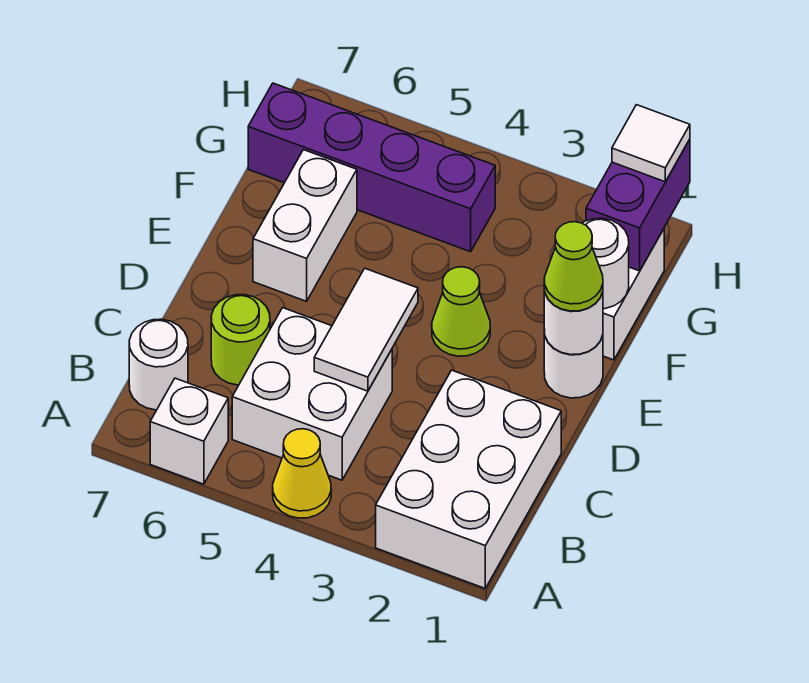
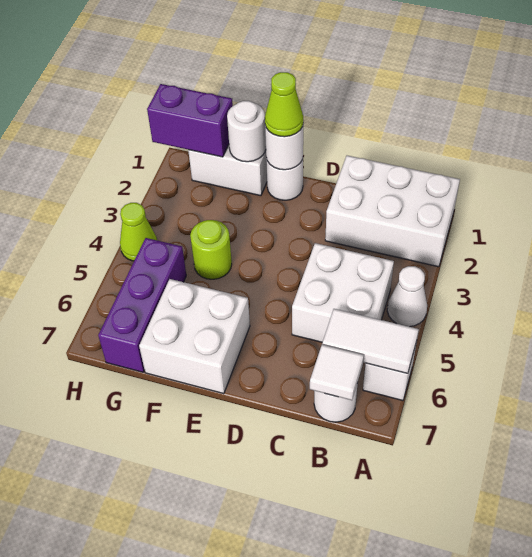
yellow cone A4 level 1 -> white cone A4 level 1
white tile C4:D4 level 2 -> white tile A6:B6 level 2
lime round brick C6 level 1 -> lime round brick F4 level 1
lime cone E3 level 1 -> lime cone H4 level 1
white brick E6:F6 level 1 -> white brick E6:F7 level 1
purple brick G4:G7 level 1 -> purple brick G5:G7 level 1
white tile H1 level 3 -> white tile B7 level 2

